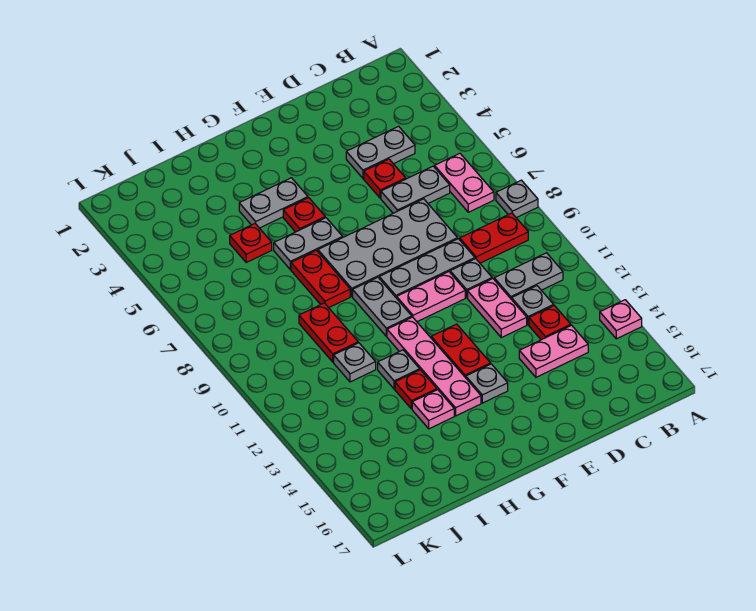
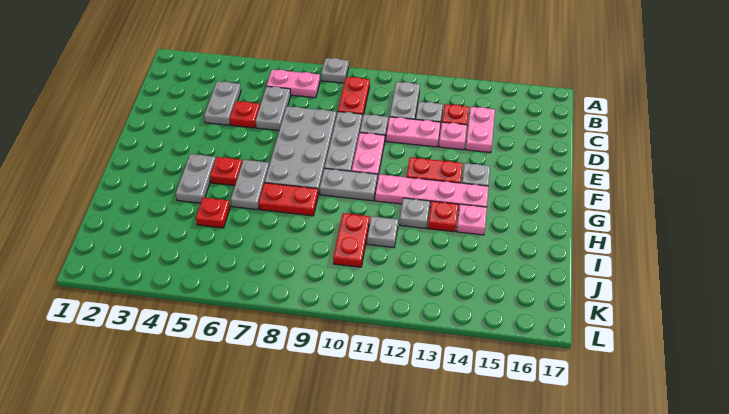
pink plate A14 level 1 -> pink plate D13 level 1
red plate I9:I10 level 1 -> red plate I10:J10 level 1

